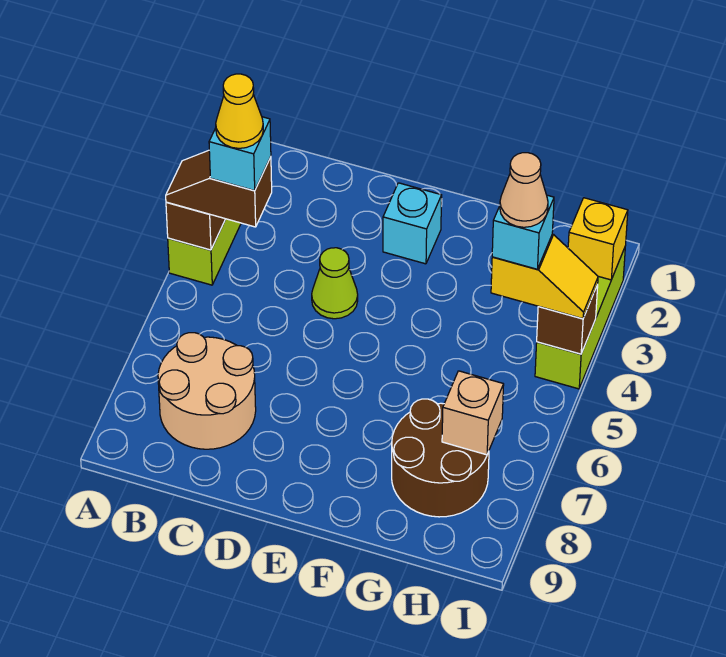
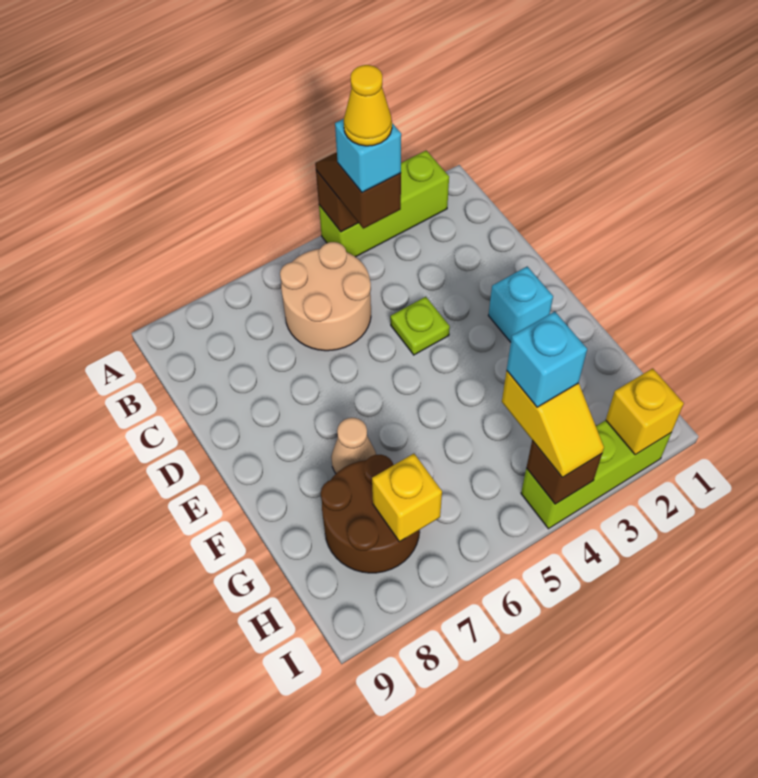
tan round brick B7:C8 level 1 -> tan round brick B5:C6 level 1
lime cone D4 level 1 -> lime plate D4 level 1
tan cone H4 level 5 -> tan cone F7 level 1
tan brick H7 level 2 -> yellow brick H7 level 2

